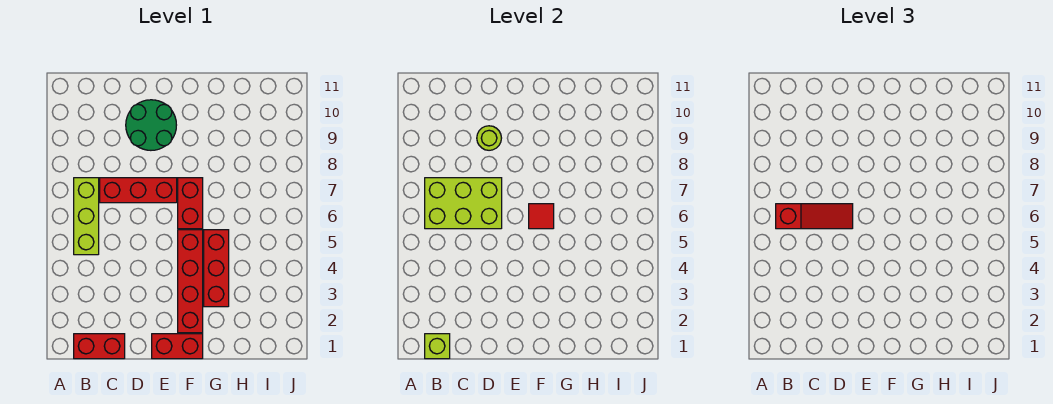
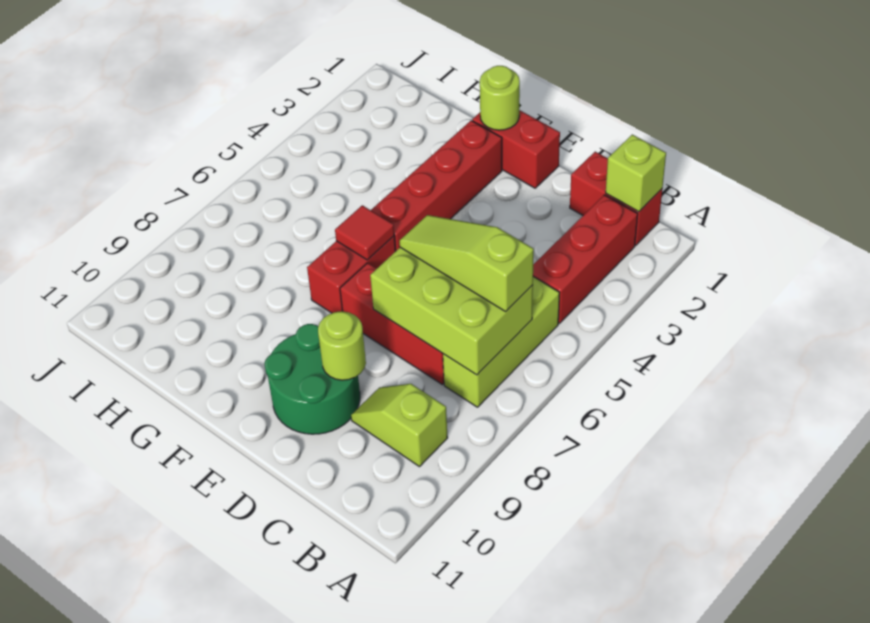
red slope B6:D6 level 3 top B -> lime slope B6:D6 level 3 top B
none -> lime slope B9:C9 level 1 top B
none -> lime round brick F1 level 2
red brick G3:G5 level 1 -> red brick B2:B4 level 1

